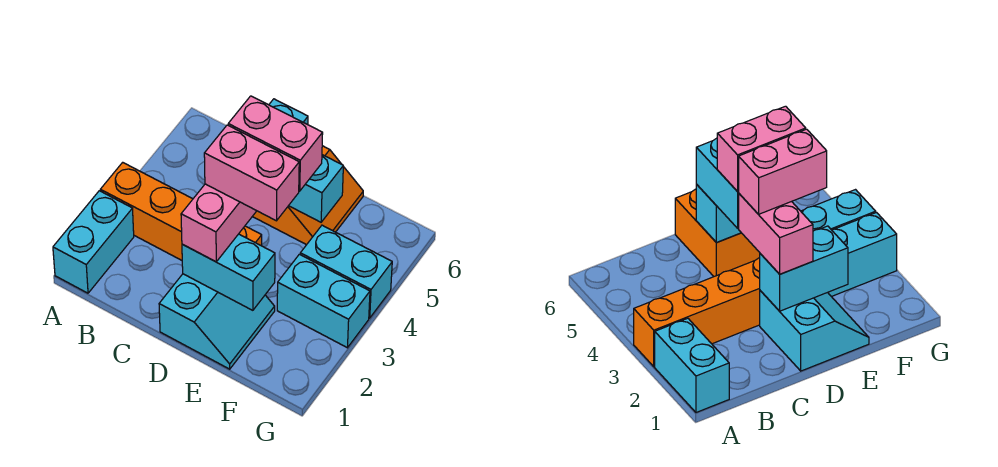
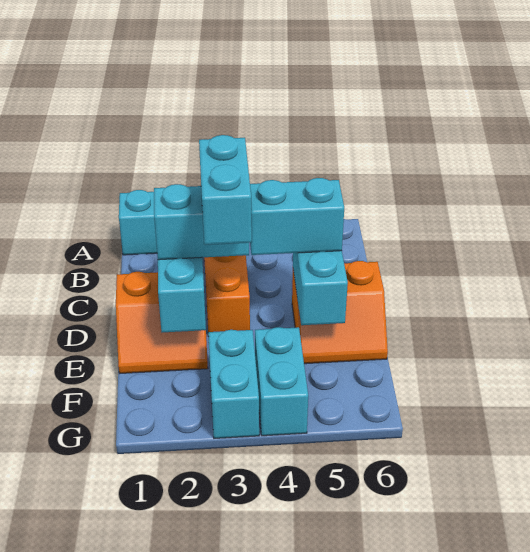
cyan slope D1:E2 level 1 top D -> orange slope D1:E2 level 1 top D
pink brick D2:D3 level 3 -> cyan brick D2:D3 level 3
pink brick D3:E3 level 4 -> cyan brick D3:E3 level 4
pink brick D4:E4 level 4 -> none

